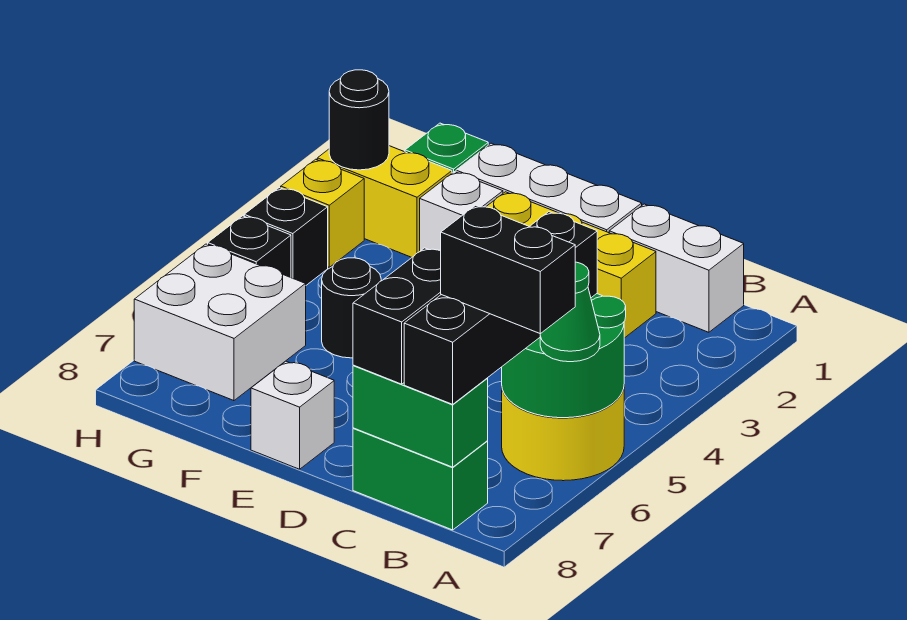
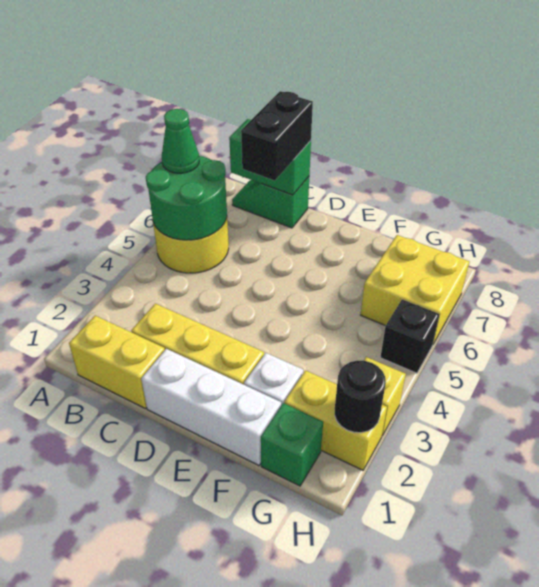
black brick A7:B7 level 4 -> none
white brick B1:C1 level 1 -> yellow brick B1:C1 level 1
black brick B5:B8 level 3 -> none
green brick B8:C8 level 1 -> green slope B8:C8 level 1 top C
white brick E8 level 1 -> none
black round brick F5 level 1 -> none
white brick G6:H7 level 1 -> yellow brick G6:H7 level 1
black brick H4 level 1 -> none

